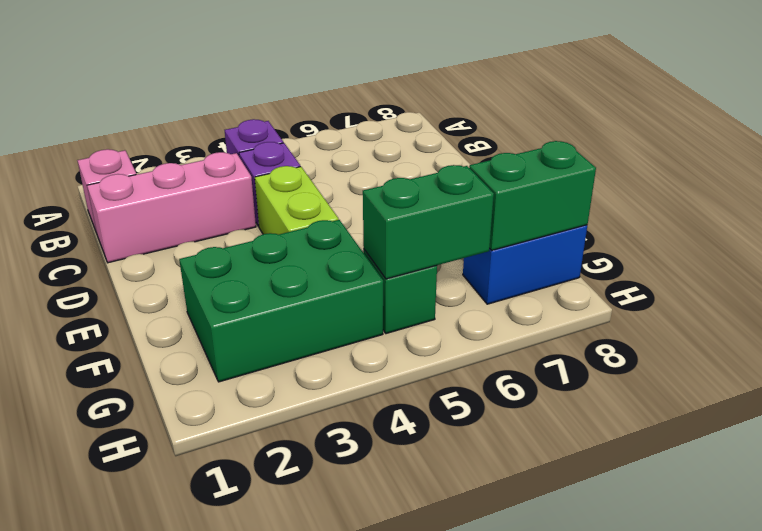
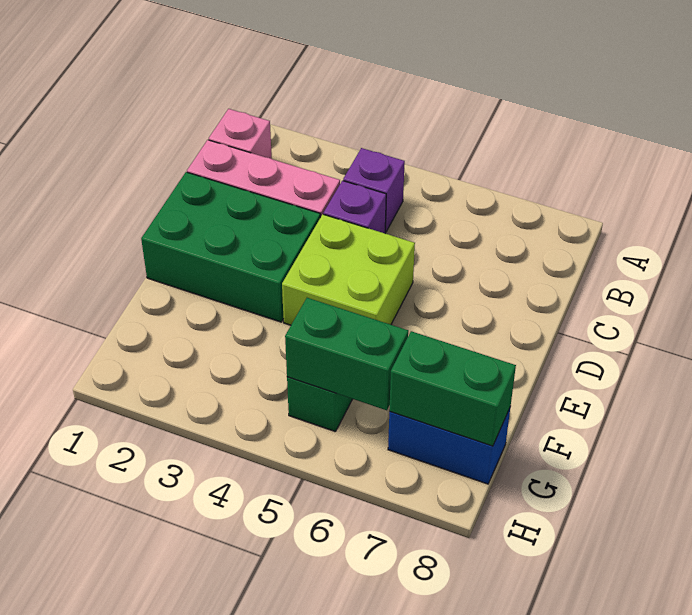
lime brick D4:E4 level 1 -> lime brick D4:E5 level 1
green brick F2:G4 level 1 -> green brick D1:E3 level 1

